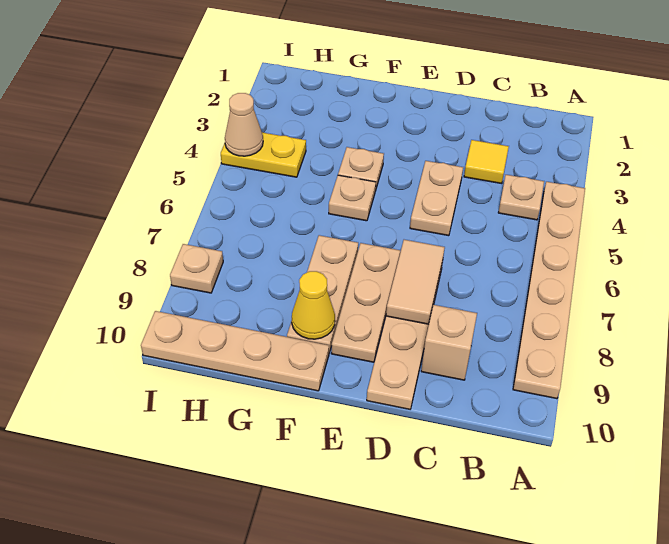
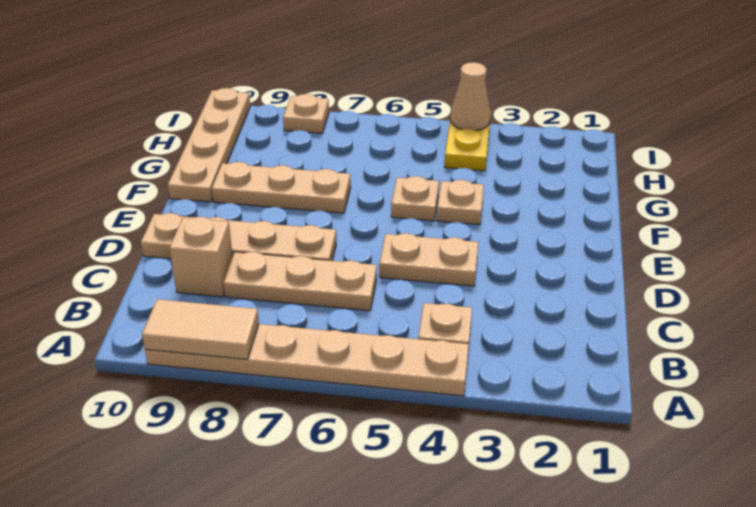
yellow tile C3 level 1 -> none
tan tile D7:D8 level 2 -> tan tile A8:A9 level 2
tan plate E7:E9 level 1 -> tan plate C6:C8 level 1
yellow cone F9 level 2 -> none

